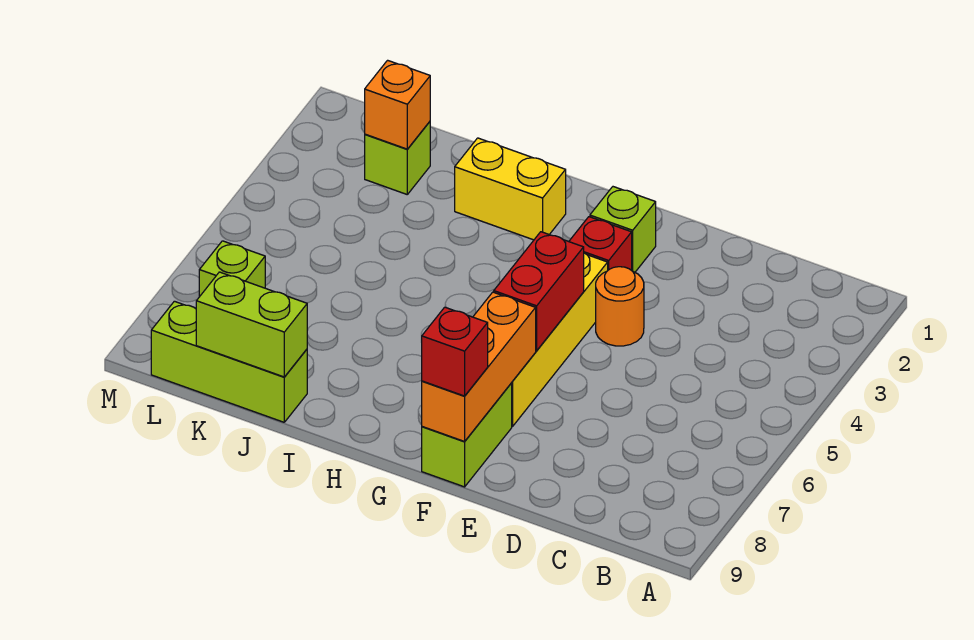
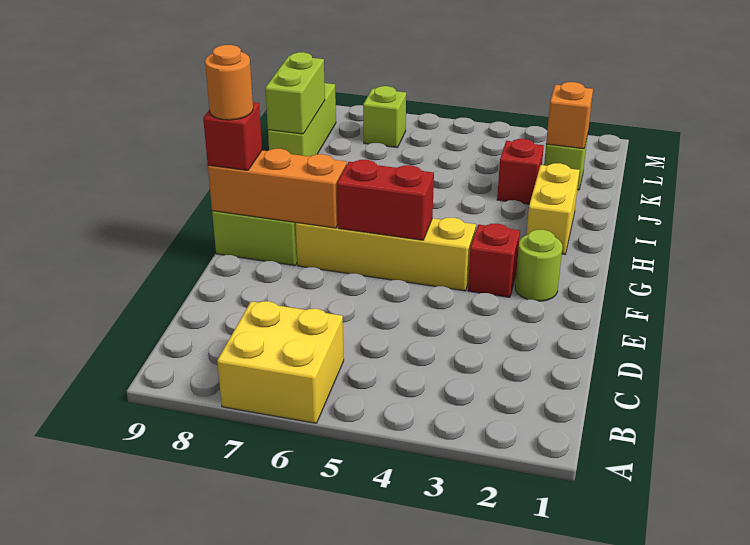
none -> yellow brick A6:B7 level 1
orange round brick E4 level 1 -> orange round brick F9 level 4
lime brick F2 level 1 -> lime round brick F2 level 1
none -> red brick J3 level 1

